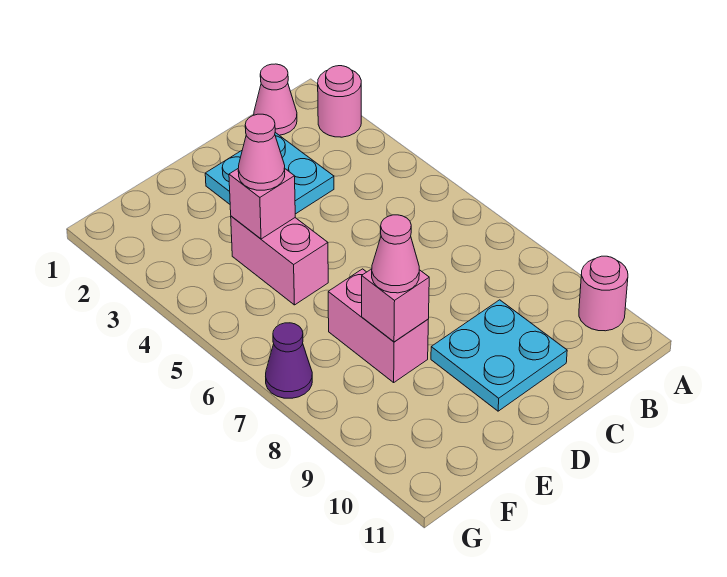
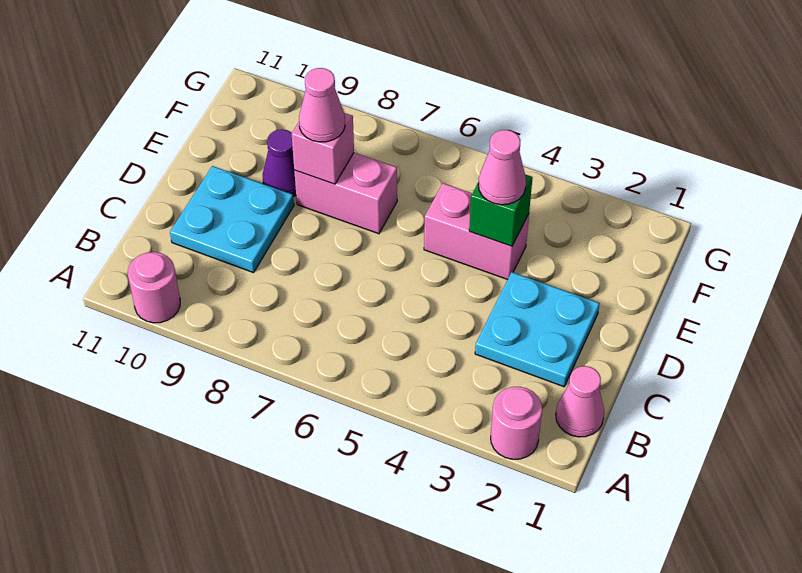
pink brick E4 level 2 -> green brick E4 level 2
purple cone G7 level 1 -> purple cone E9 level 1

